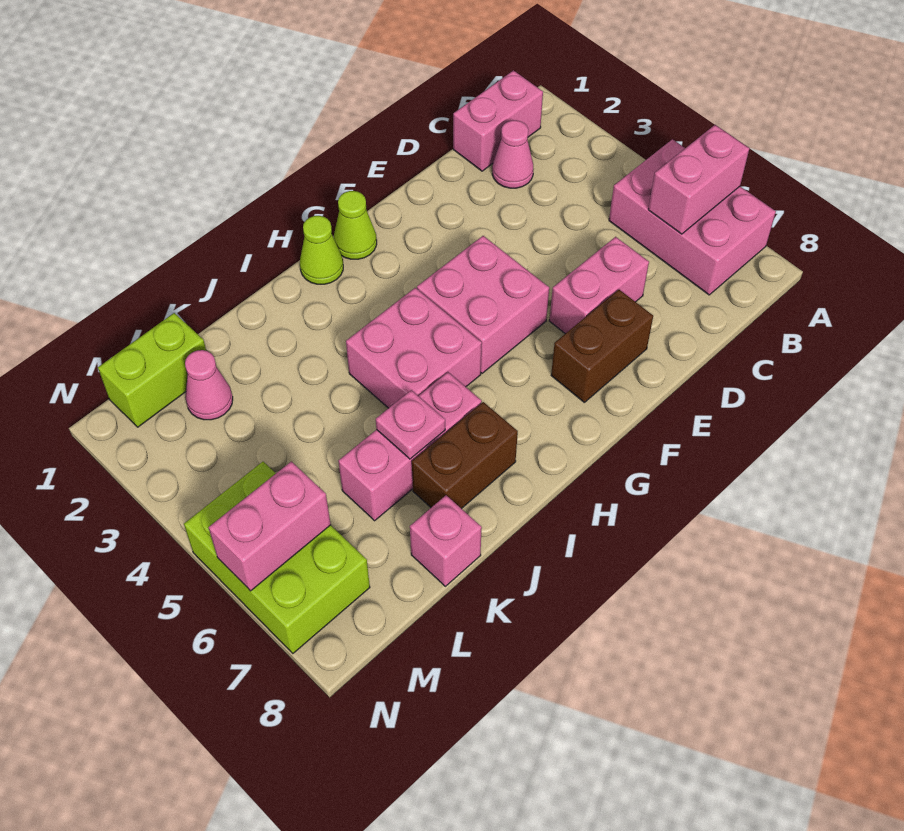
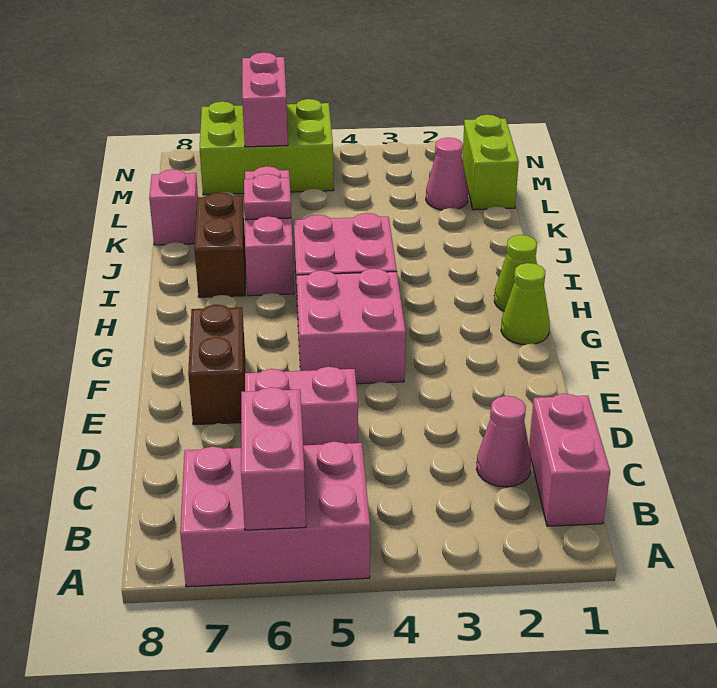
pink brick D6:E6 level 1 -> pink brick D5:D6 level 1

